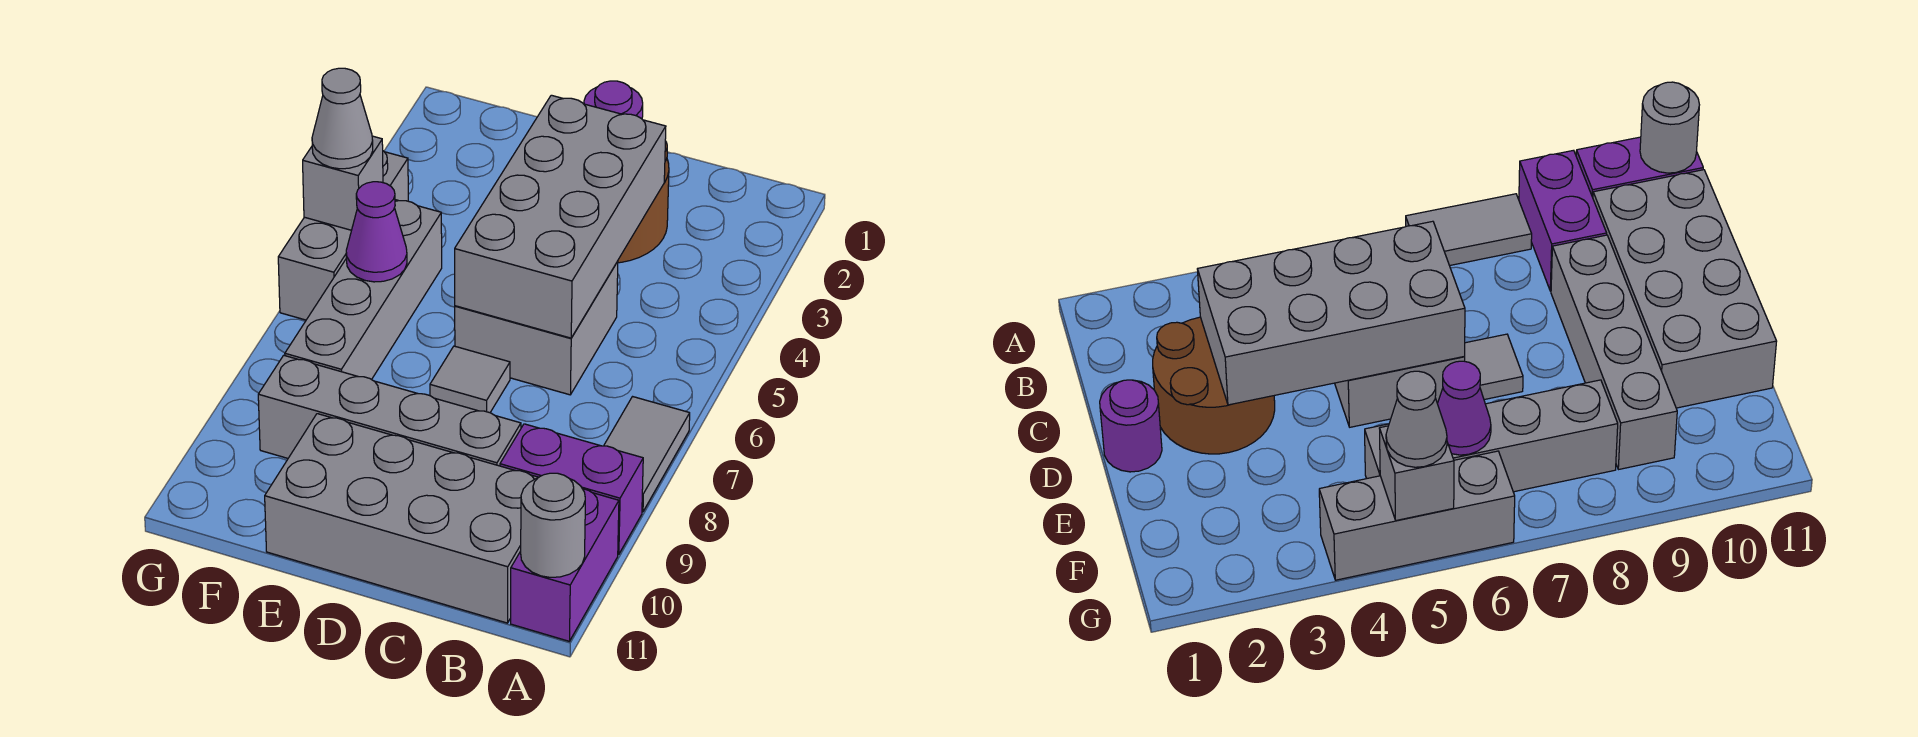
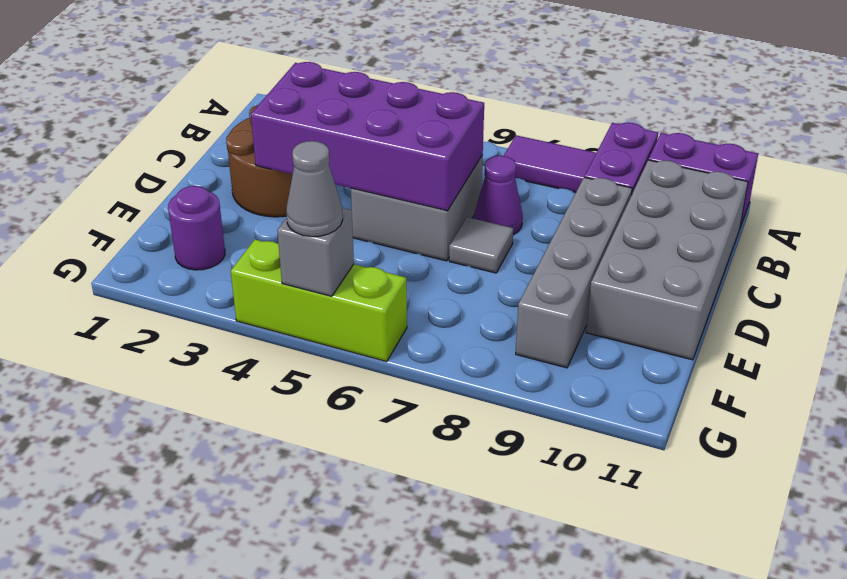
grey tile A7:A8 level 1 -> purple tile A7:A8 level 1
grey round brick A11 level 2 -> none
grey brick C3:D6 level 2 -> purple brick C3:D6 level 2
purple round brick D1 level 1 -> purple round brick F2 level 1
grey brick F5:F8 level 1 -> none
purple cone F6 level 2 -> purple cone C7 level 1
grey brick G4:G6 level 1 -> lime brick G4:G6 level 1

